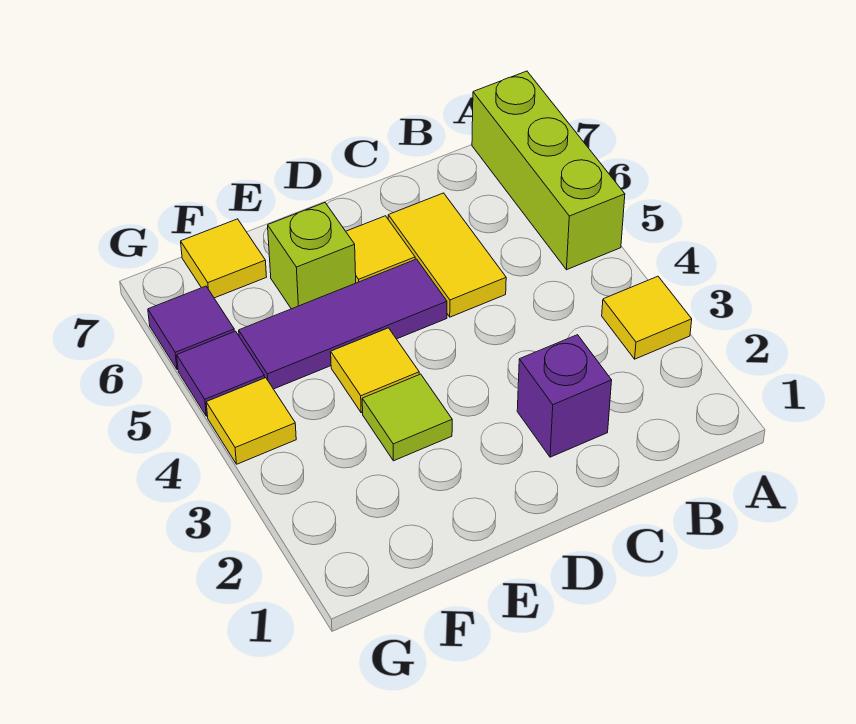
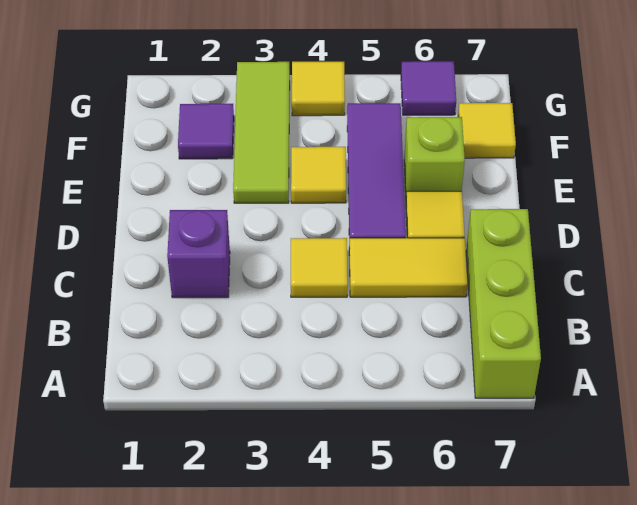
yellow tile A3 level 1 -> yellow tile C4 level 1
lime brick A5:A7 level 1 -> lime brick A7:C7 level 1
lime tile E3 level 1 -> lime tile E3:G3 level 1
purple tile G5 level 1 -> purple tile F2 level 1

